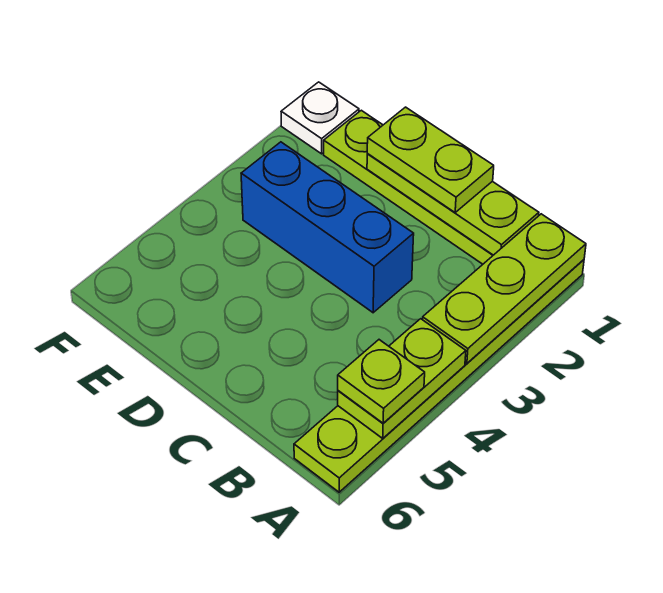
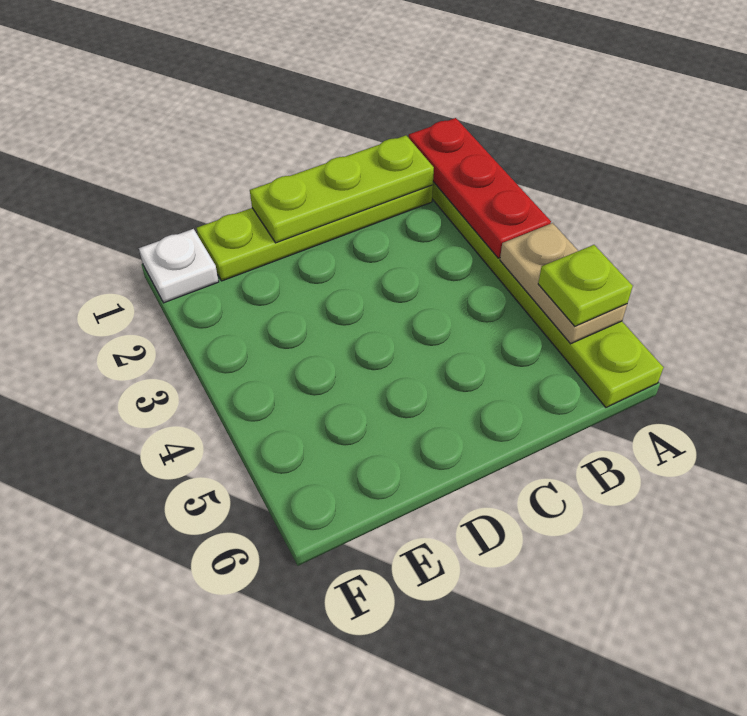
lime plate A1:A3 level 2 -> red plate A1:A3 level 2
lime plate A4:A5 level 2 -> tan plate A4:A5 level 2
lime plate C1:D1 level 3 -> none
blue brick C3:E3 level 1 -> none

